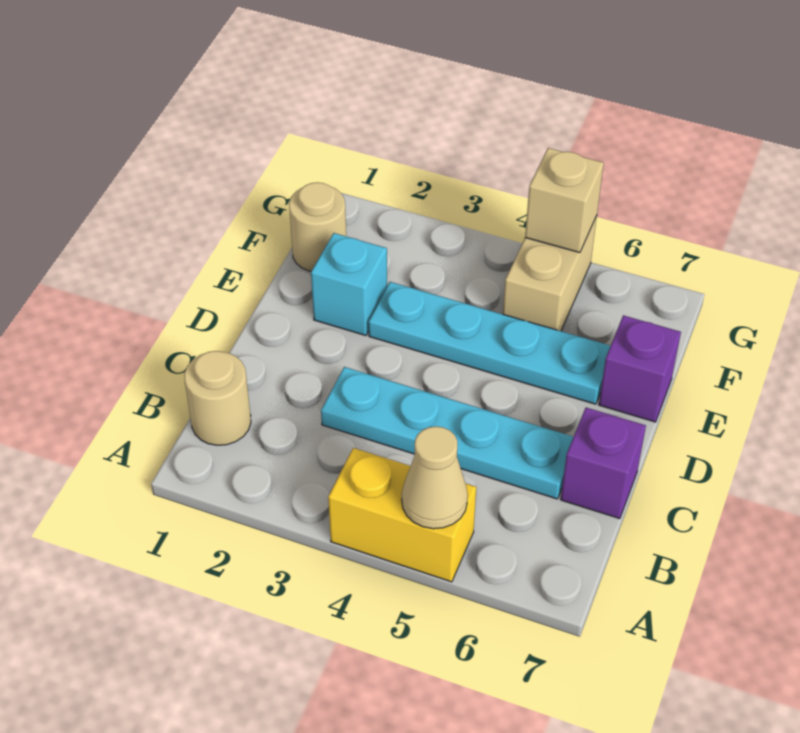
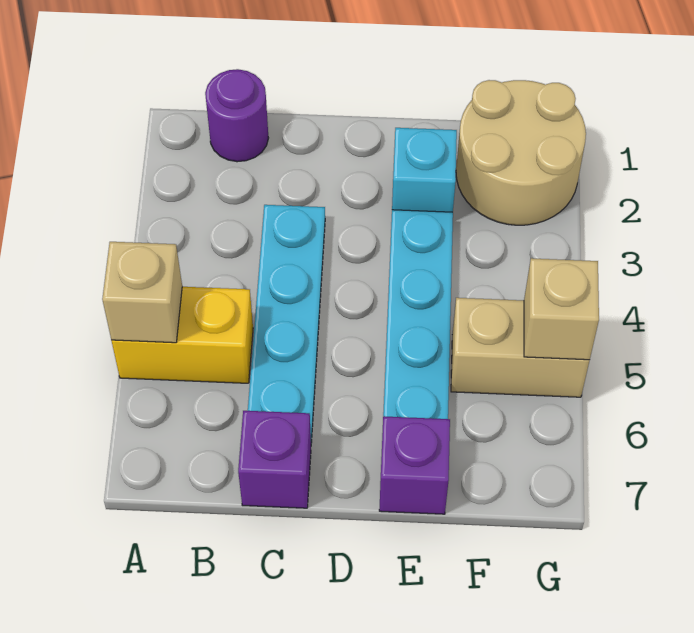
yellow brick A4:A5 level 1 -> yellow brick A5:B5 level 1
tan cone A5 level 2 -> tan brick A5 level 2
tan round brick B1 level 1 -> purple round brick B1 level 1
tan round brick F1 level 1 -> tan round brick F1:G2 level 1

